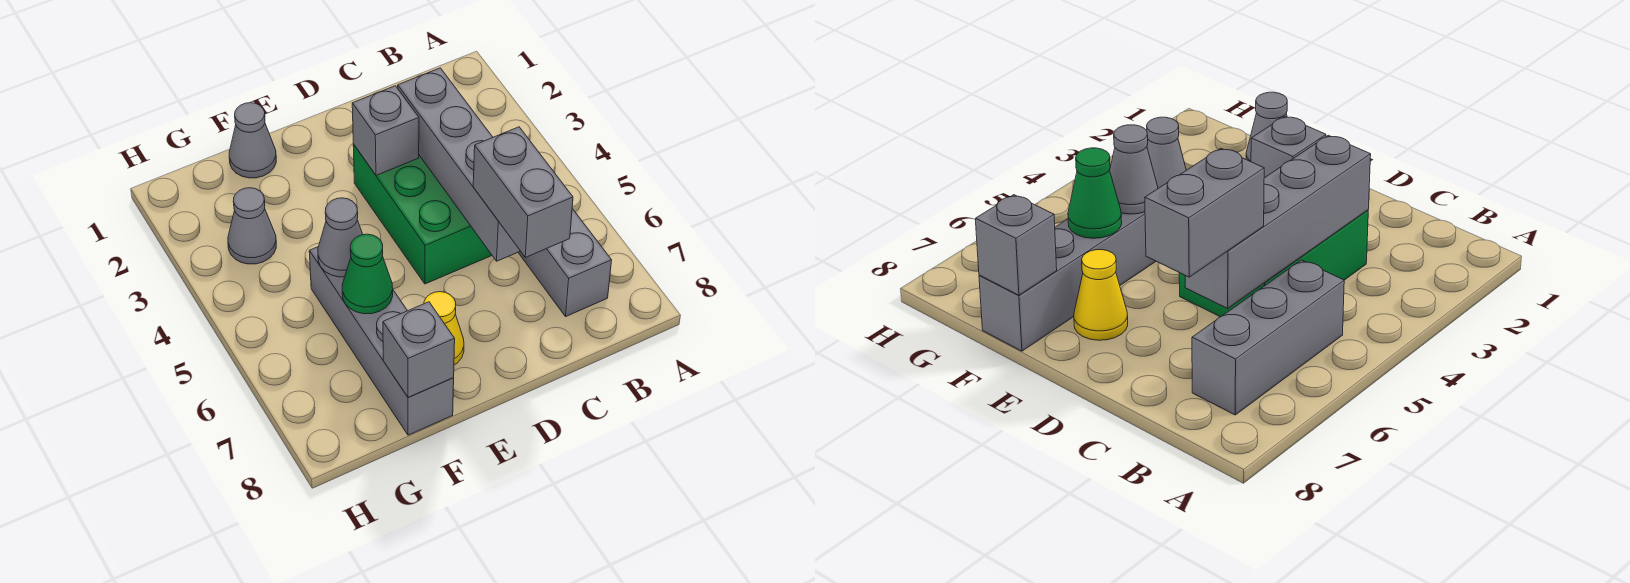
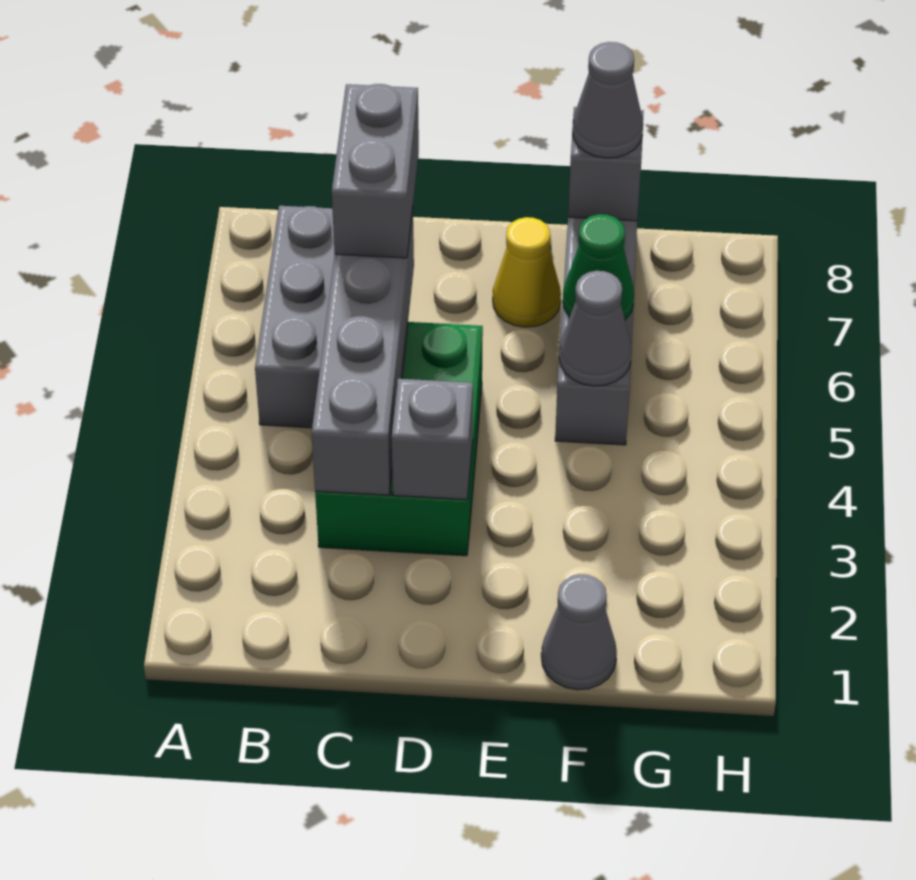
grey cone G3 level 1 -> grey cone F8 level 3

